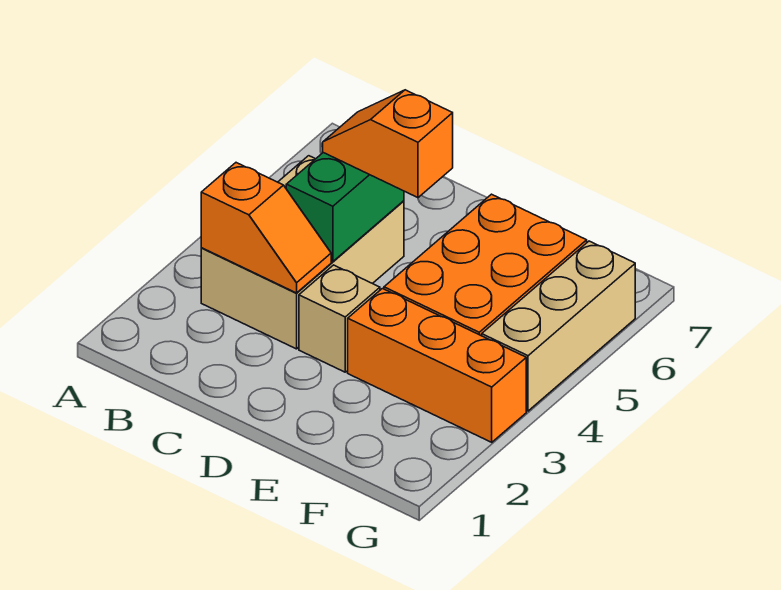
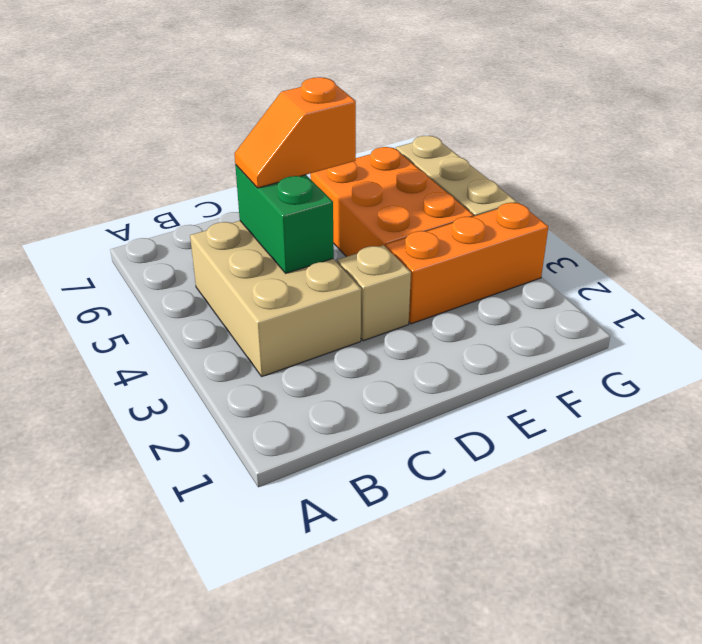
orange slope B3:C3 level 2 top B -> none

